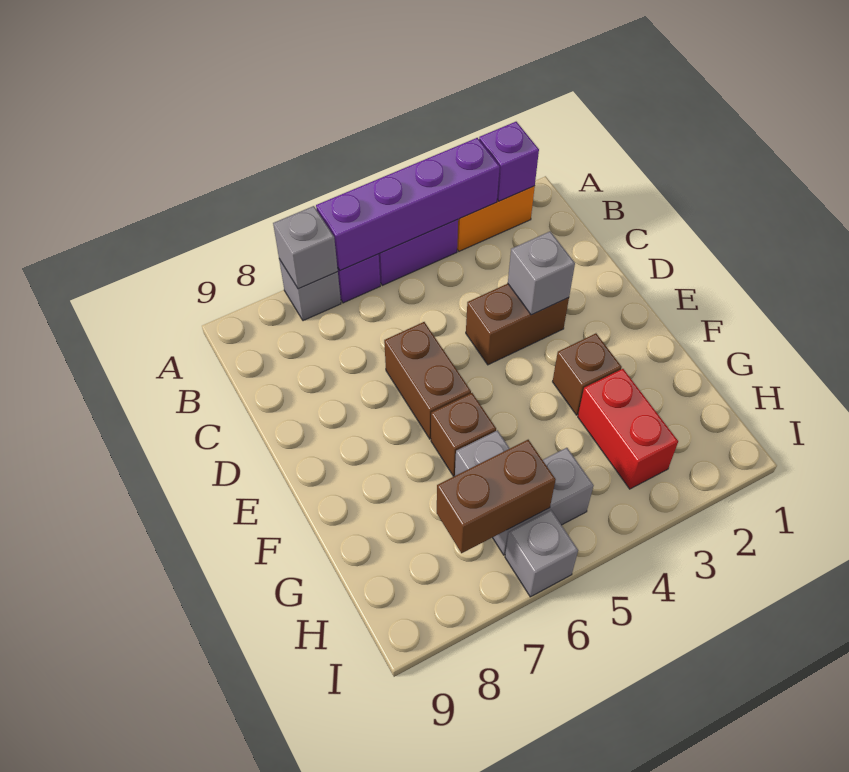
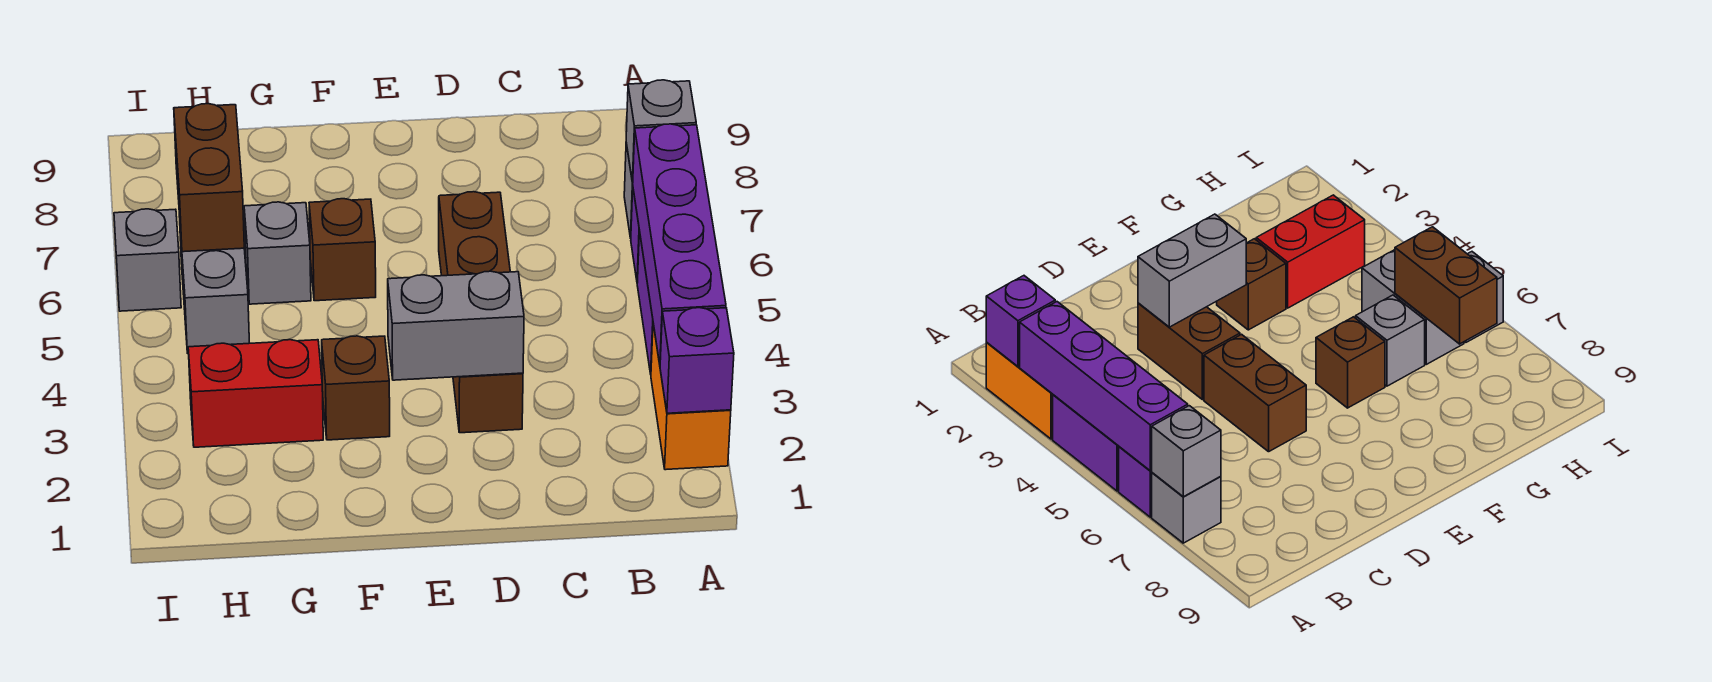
grey brick D3 level 2 -> grey brick D3:E3 level 2
brown brick D6:E6 level 1 -> brown brick D5:D6 level 1

